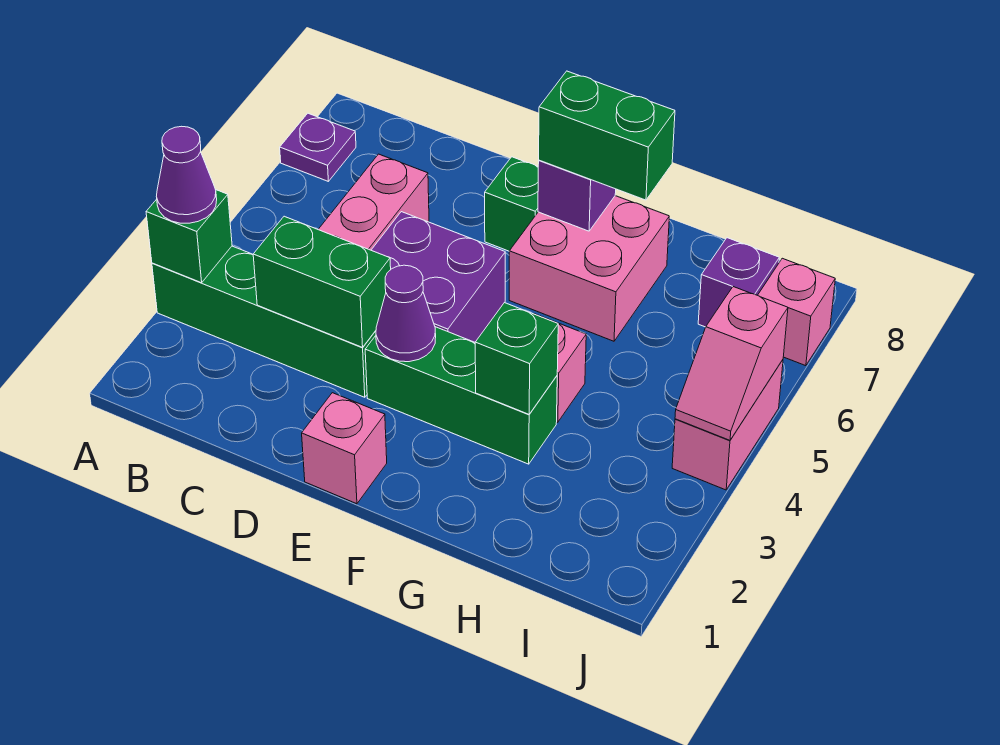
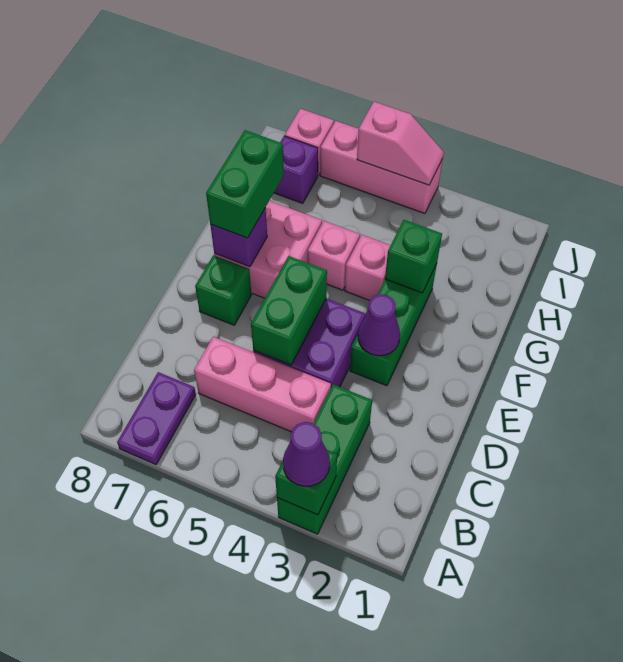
green brick A3:D3 level 1 -> green brick A3:C3 level 1
purple plate A7 level 1 -> purple plate A7:B7 level 1
green brick C3:D3 level 2 -> green brick D5:E5 level 2
pink brick E1 level 1 -> pink brick G5 level 1
pink brick J4:J5 level 1 -> pink brick J4:J6 level 1

